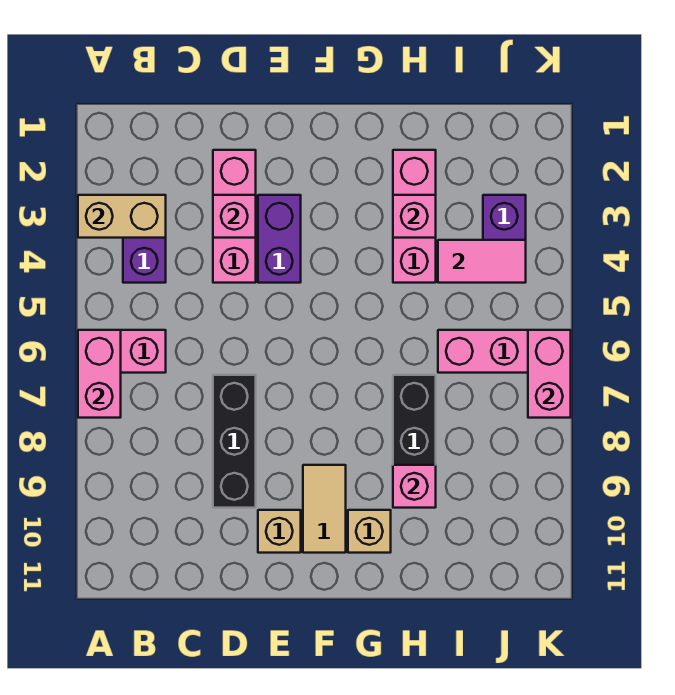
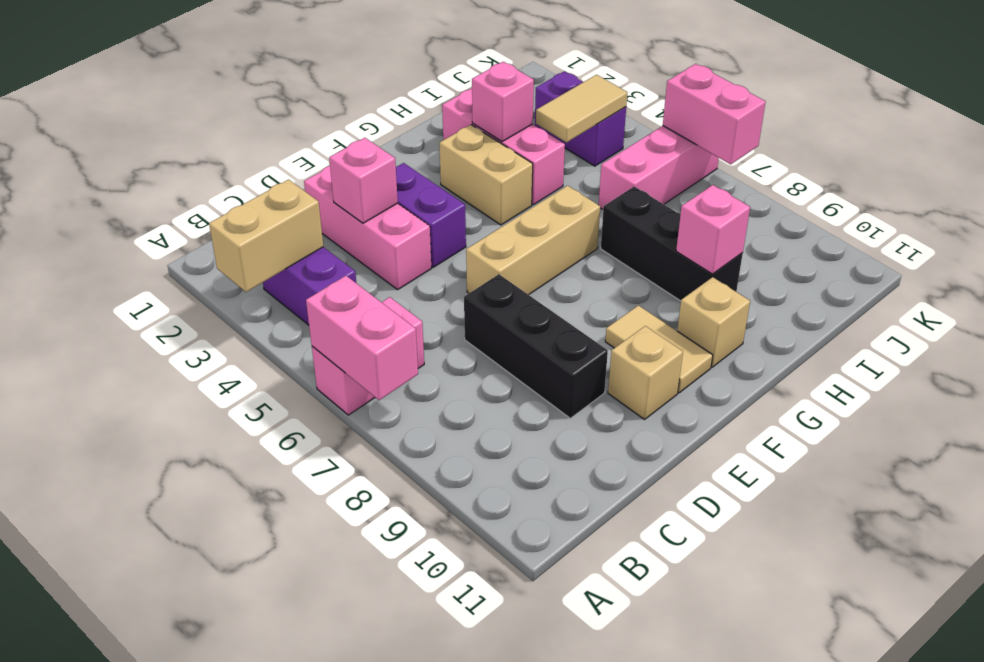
none -> tan brick E6:G6 level 1
none -> tan brick G3:G4 level 1
pink tile I4:J4 level 2 -> tan tile I4:J4 level 2

